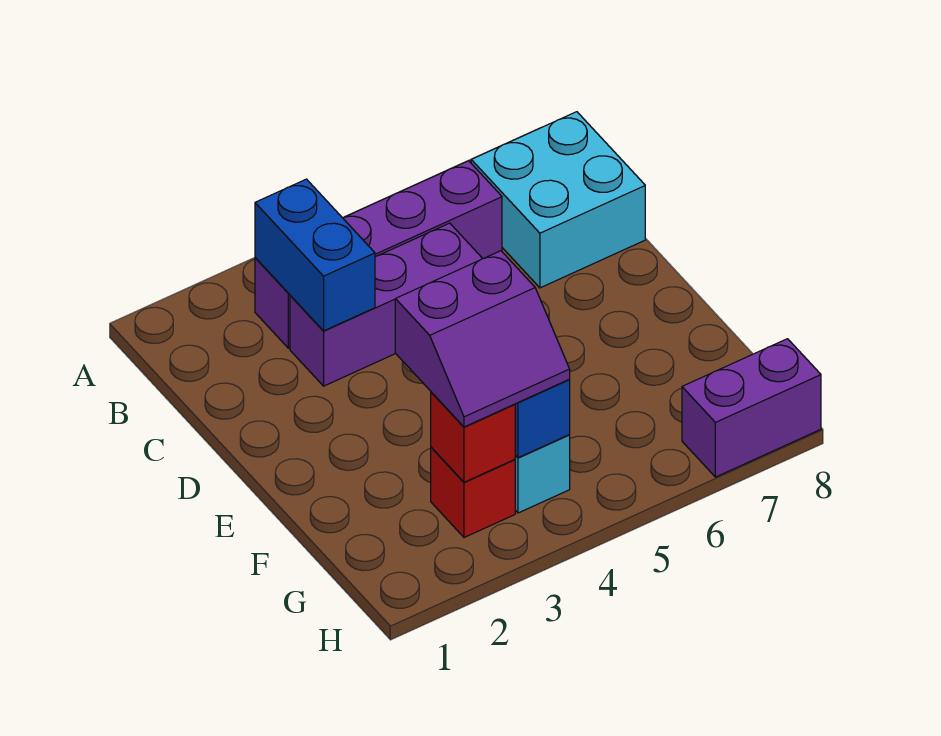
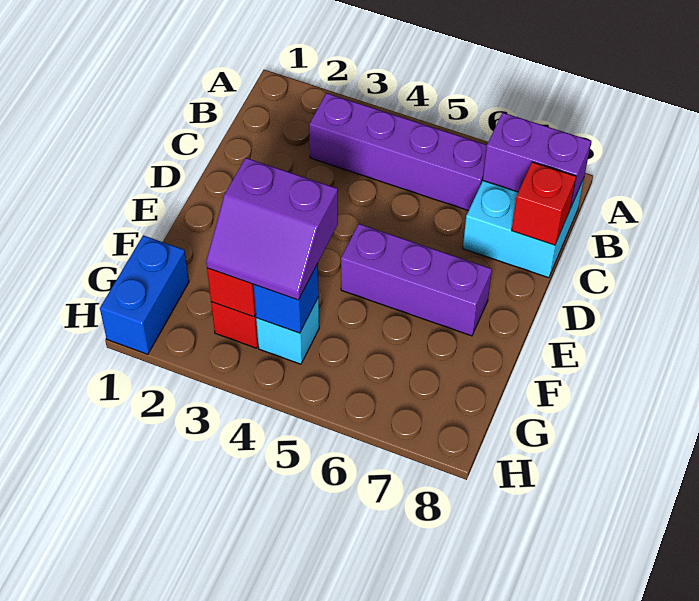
blue brick B3:C3 level 2 -> blue brick G1:H1 level 1
purple brick C3:C5 level 1 -> purple brick E5:E7 level 1
none -> red brick C8 level 2
purple brick H7:H8 level 1 -> purple brick B7:B8 level 2

